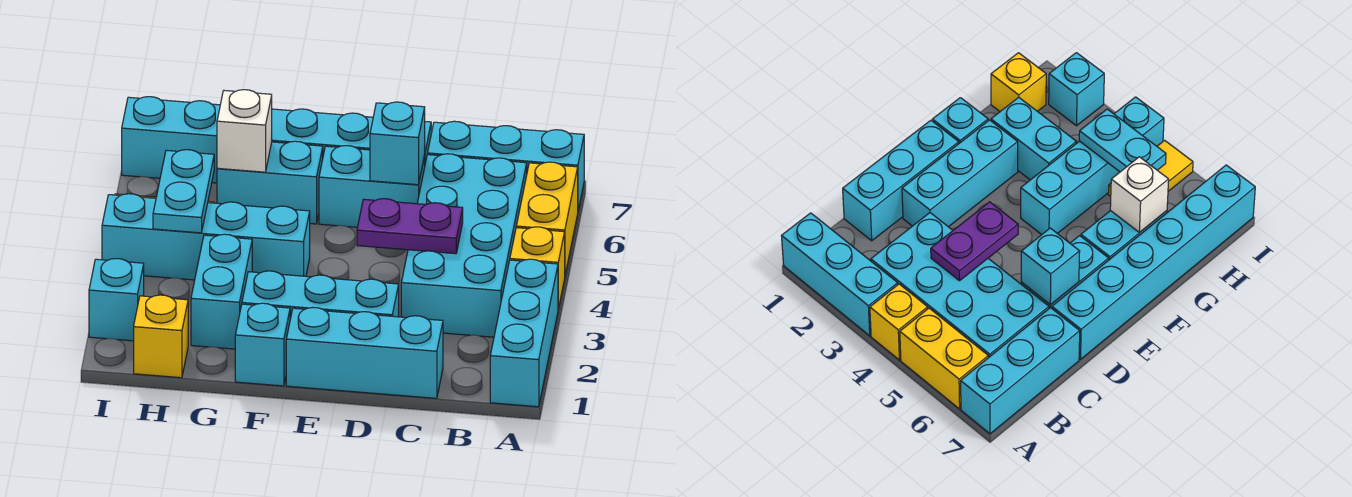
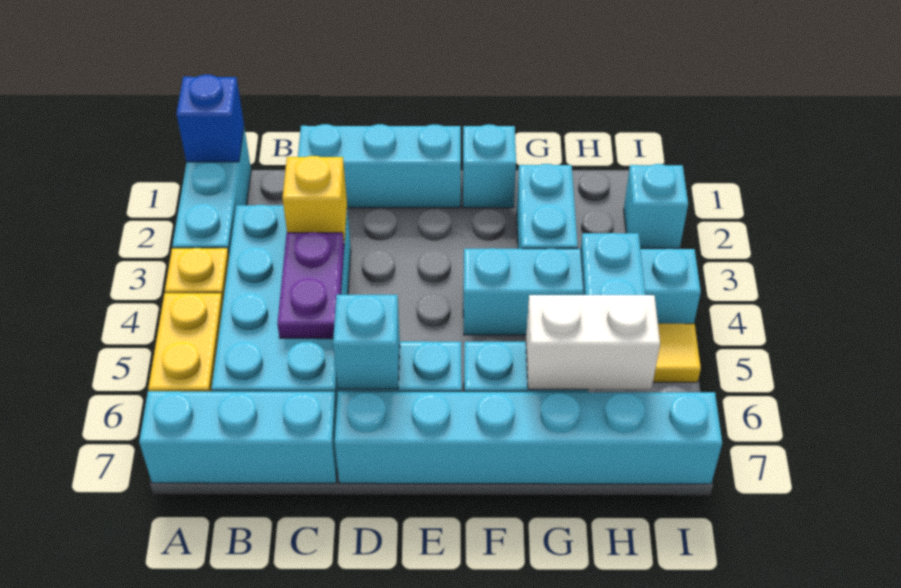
none -> blue brick A1 level 2
purple plate C4:D4 level 2 -> purple plate C4:C5 level 2
cyan brick D2:F2 level 1 -> none
white brick G6 level 2 -> white brick G6:H6 level 2
yellow brick H1 level 1 -> yellow brick C3 level 2

